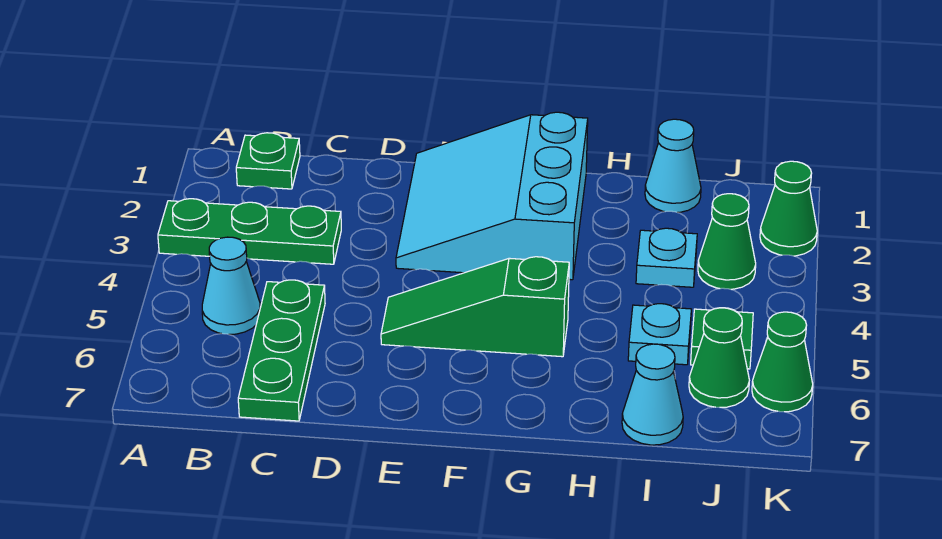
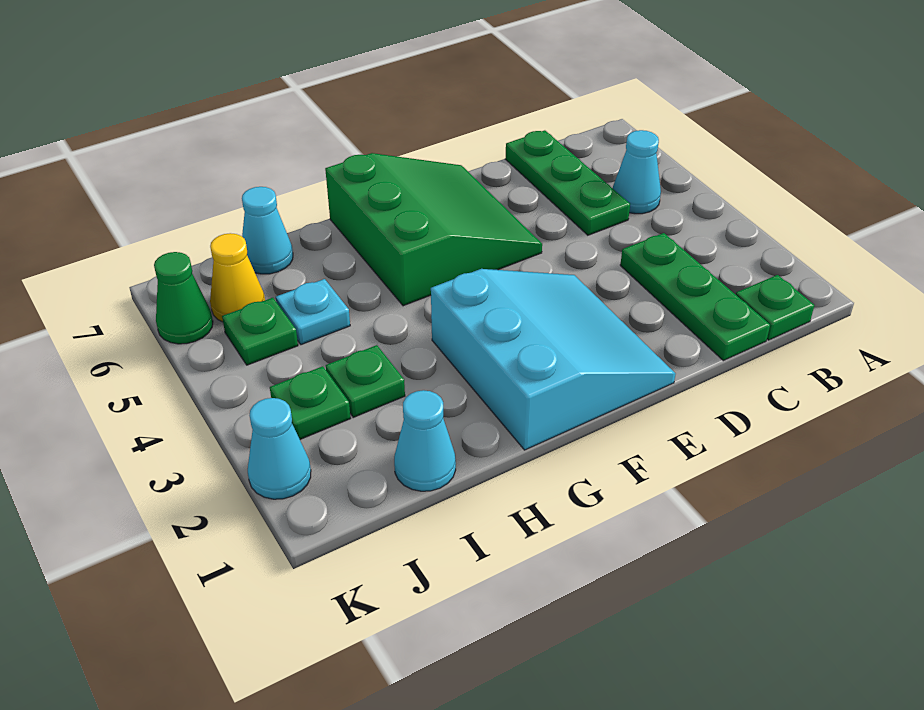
green plate A3:C3 level 1 -> green plate C1:C3 level 1
green slope E5:G5 level 1 top G -> green slope E5:G7 level 1 top G
cyan plate I3 level 1 -> green plate I3 level 1
green cone J3 level 1 -> green plate J3 level 1
green cone J6 level 1 -> yellow cone J6 level 1
green cone K2 level 1 -> cyan cone K2 level 1

